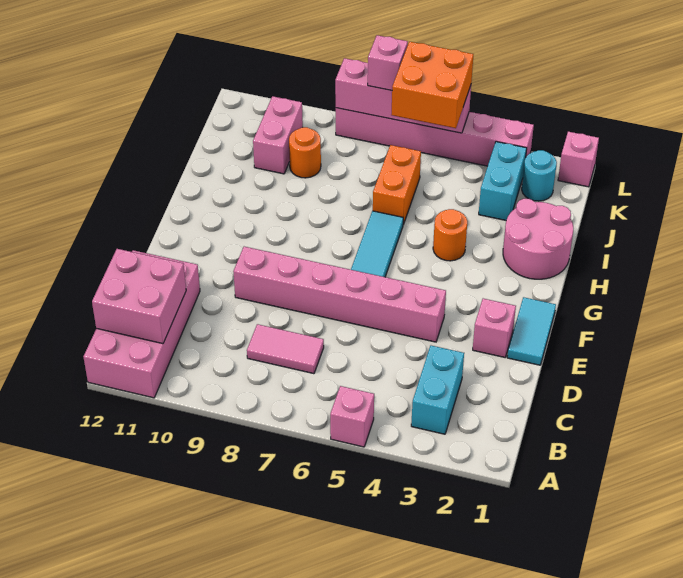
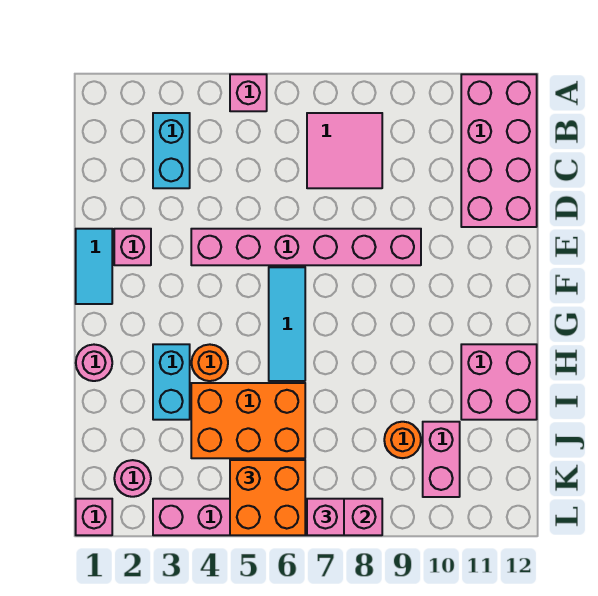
pink brick B11:C12 level 2 -> pink brick H11:I12 level 1
pink tile C7:C8 level 1 -> pink tile B7:C8 level 1
pink round brick H1:I2 level 1 -> pink round brick H1 level 1
orange brick I6:J6 level 1 -> orange brick I4:J6 level 1
cyan brick J3:K3 level 1 -> cyan brick H3:I3 level 1
cyan round brick K2 level 1 -> pink round brick K2 level 1

